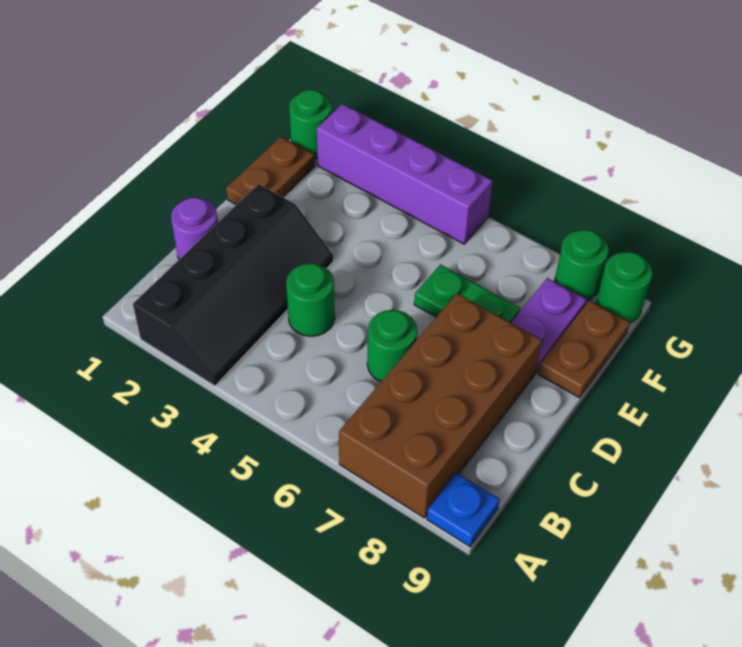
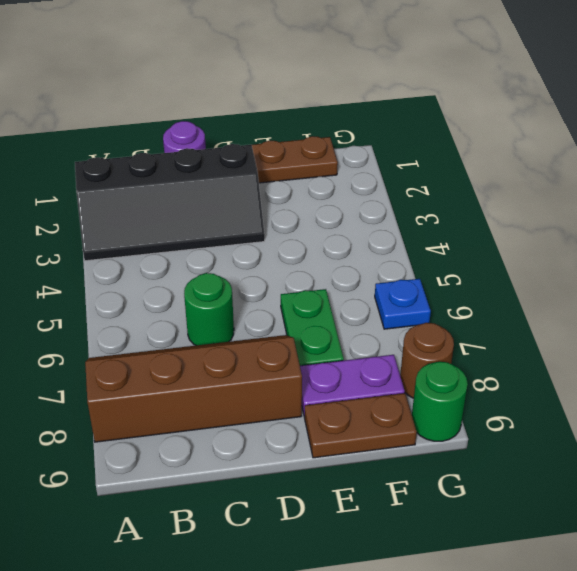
brown brick A7:D8 level 1 -> brown slope A7:D8 level 1 top 8
blue plate A9 level 1 -> blue plate G6 level 1
green round brick C4 level 1 -> none
green round brick G1 level 1 -> none
purple brick G2:G5 level 1 -> none
green round brick G8 level 1 -> brown round brick G8 level 1

